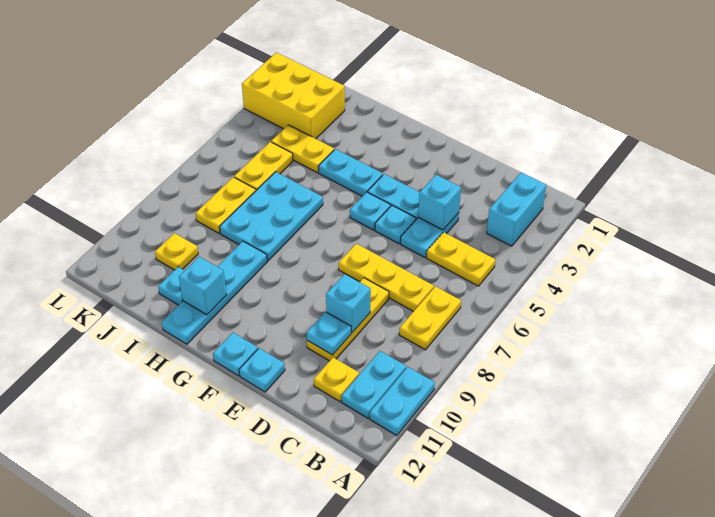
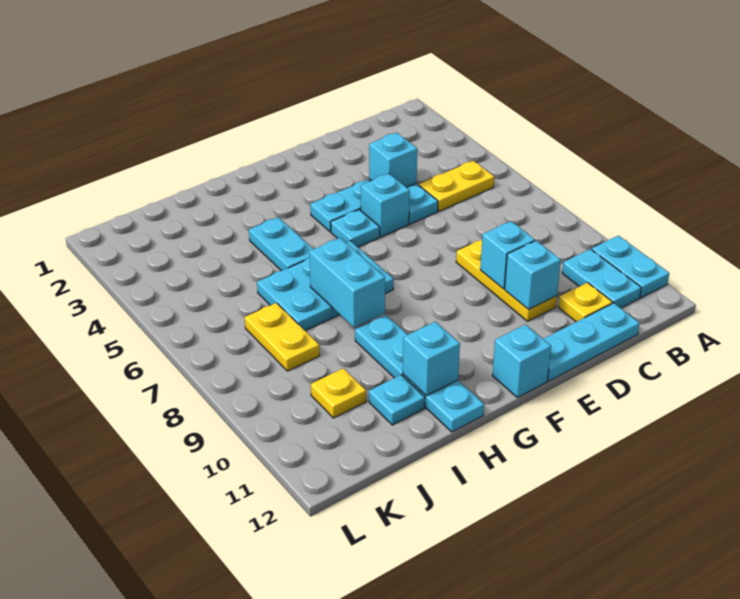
cyan brick B2:B3 level 1 -> cyan brick H7:H8 level 2
yellow plate B7:B8 level 1 -> none
yellow plate C7:E7 level 1 -> none
cyan plate D10 level 2 -> cyan brick D10 level 2
cyan plate E5 level 1 -> cyan brick E5 level 1
cyan plate E12 level 1 -> cyan plate C12:E12 level 1
cyan plate F12 level 1 -> cyan brick F12 level 1
cyan plate G4:H4 level 1 -> cyan plate H4:H5 level 1
cyan plate H6:I8 level 1 -> cyan plate G6:I7 level 1
yellow plate I4:J4 level 1 -> none
yellow brick J2:L3 level 1 -> none
yellow plate J5:J6 level 1 -> none

